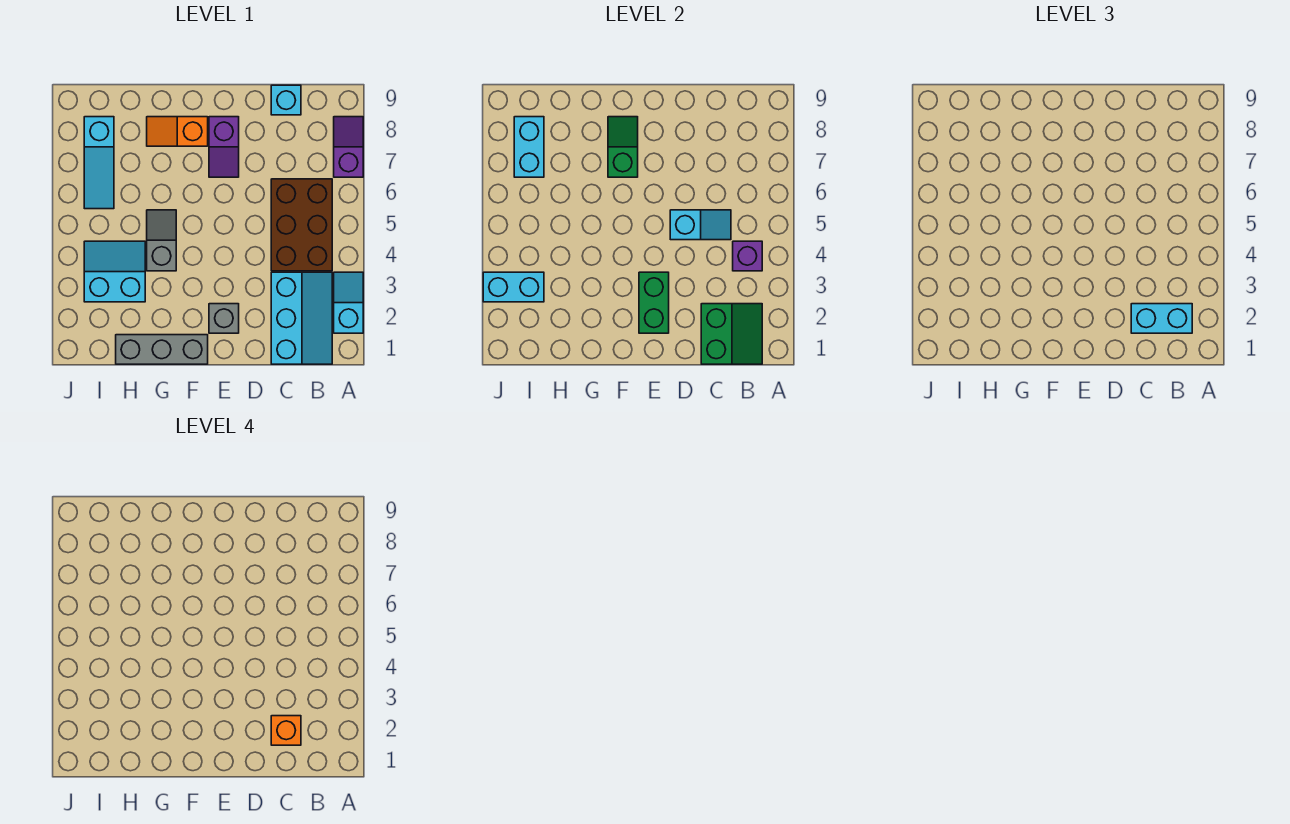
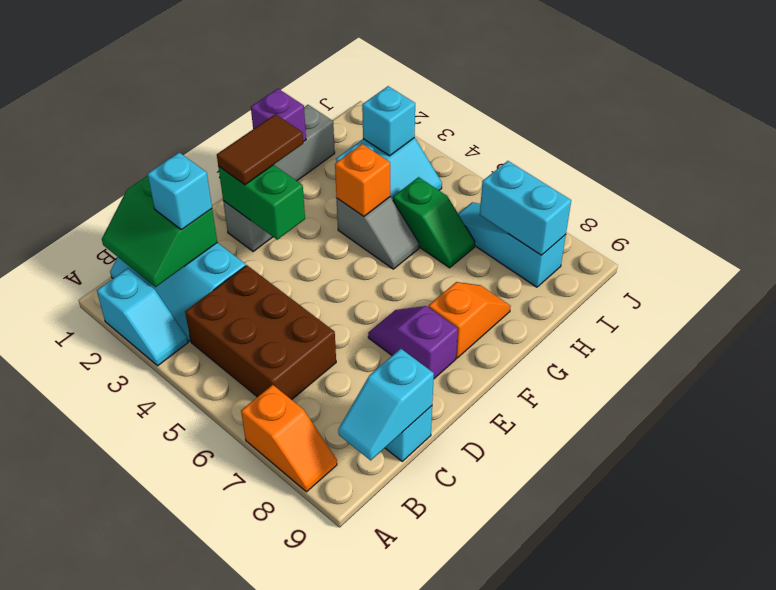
purple slope A7:A8 level 1 top 7 -> orange slope A7:A8 level 1 top 7
cyan brick B2:C2 level 3 -> cyan brick C2 level 3
purple brick B4 level 2 -> purple brick G1 level 2
orange brick C2 level 4 -> orange brick G4 level 2
cyan slope C5:D5 level 2 top D -> cyan slope B9:C9 level 2 top C
none -> brown tile E2:F2 level 3
green slope F7:F8 level 2 top 7 -> green slope H5:H6 level 1 top 5
cyan brick I3:J3 level 2 -> cyan brick I3 level 2

